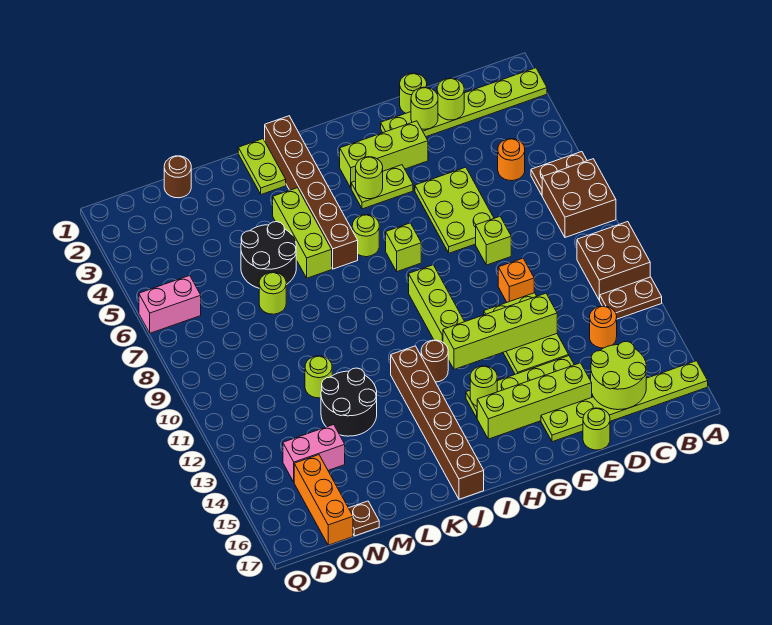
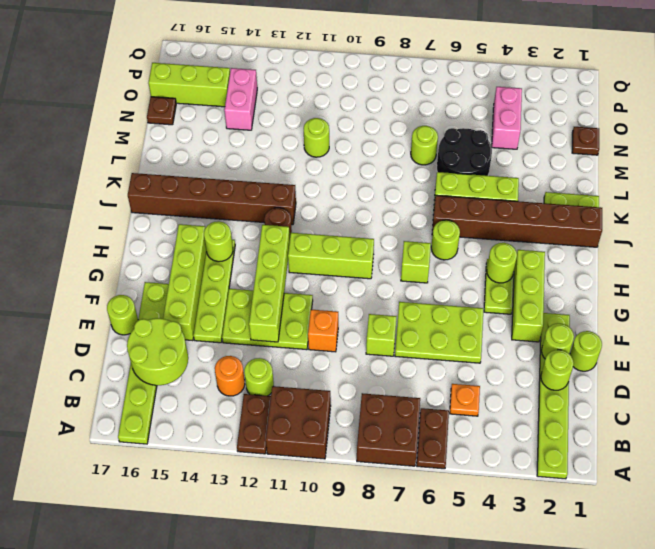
orange round brick C5 level 1 -> orange plate C5 level 1
none -> lime round brick C12 level 1
black round brick L12:M13 level 1 -> none
brown round brick N1 level 1 -> brown plate N1 level 1
orange brick O15:O17 level 1 -> lime brick O15:O17 level 1
pink brick P6:Q6 level 1 -> pink brick N4:O4 level 1

